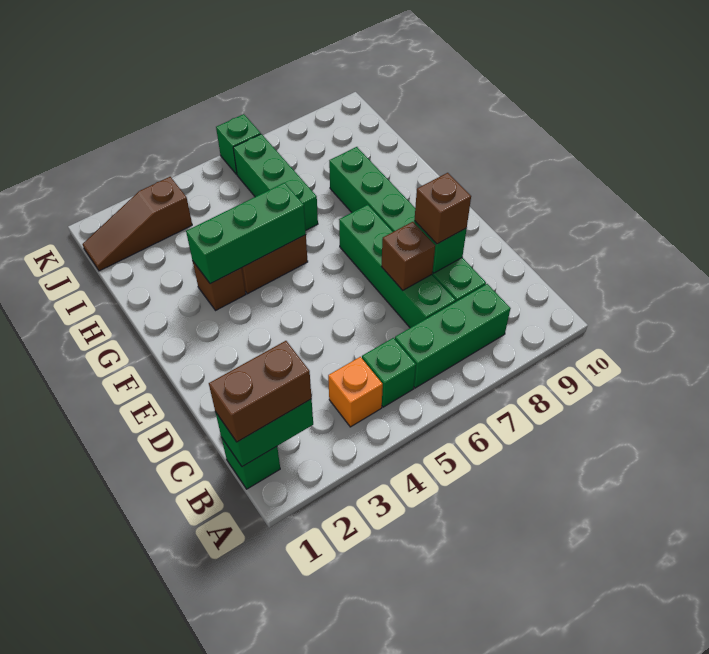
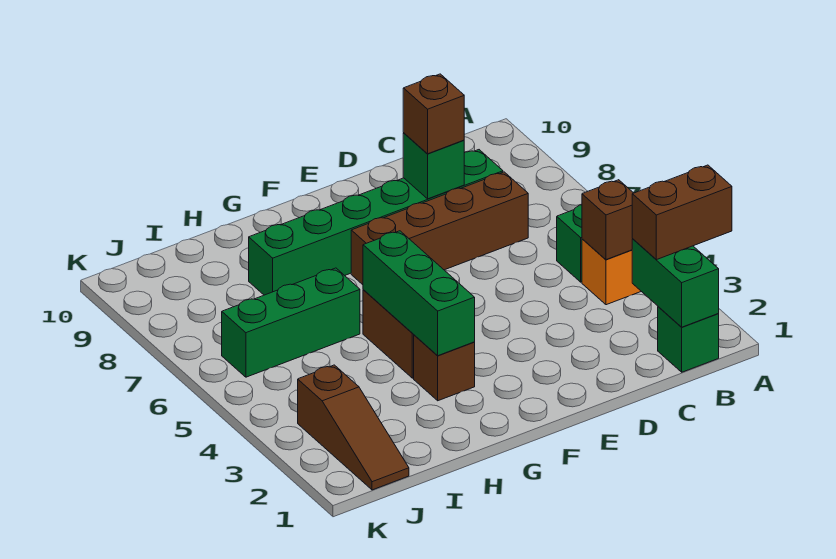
brown brick B1:B2 level 3 -> brown brick A2:B2 level 3
green brick B6:B8 level 1 -> none
green brick C7:F7 level 1 -> brown brick C7:F7 level 1
brown brick D7 level 2 -> brown brick B4 level 2
green brick K6 level 1 -> none

